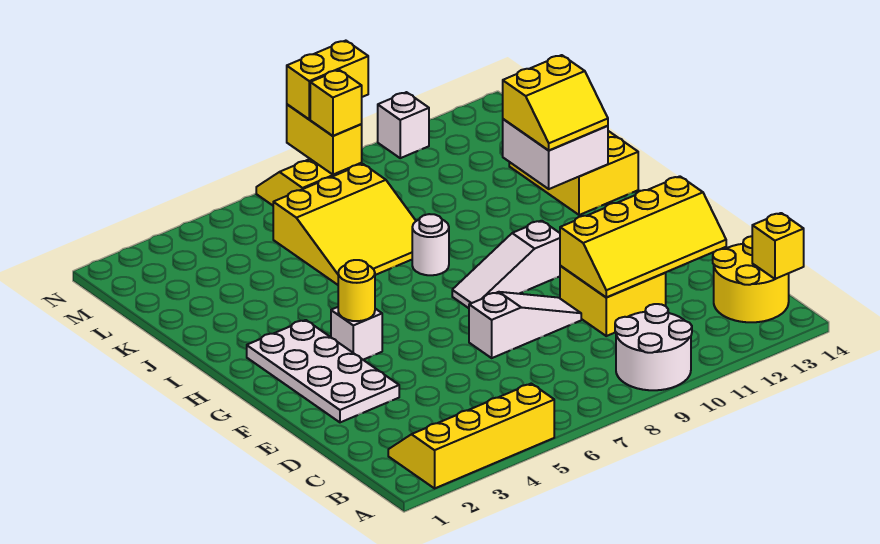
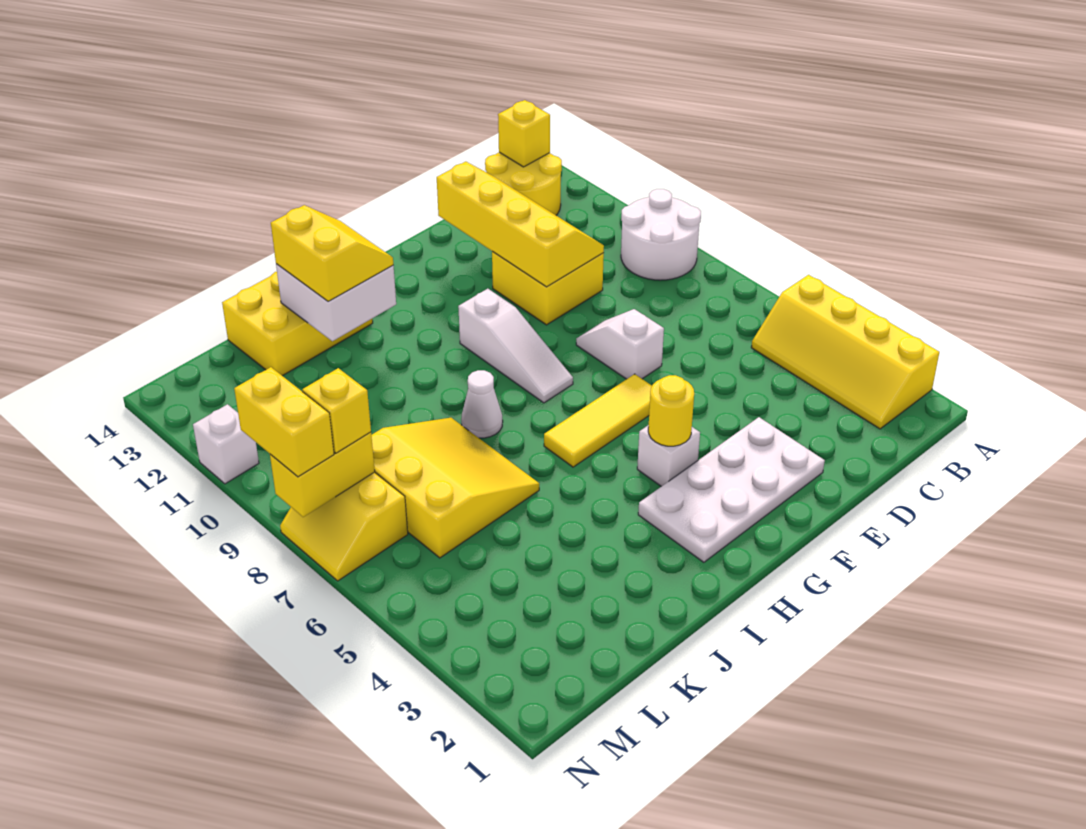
white slope E7:E9 level 1 top 7 -> white slope E7:E8 level 1 top 7
none -> yellow tile F6:H6 level 1
white round brick I8 level 1 -> white cone I8 level 1

